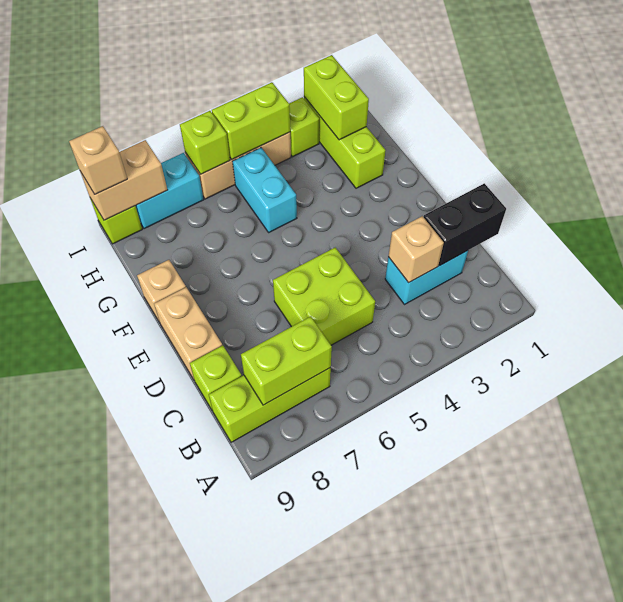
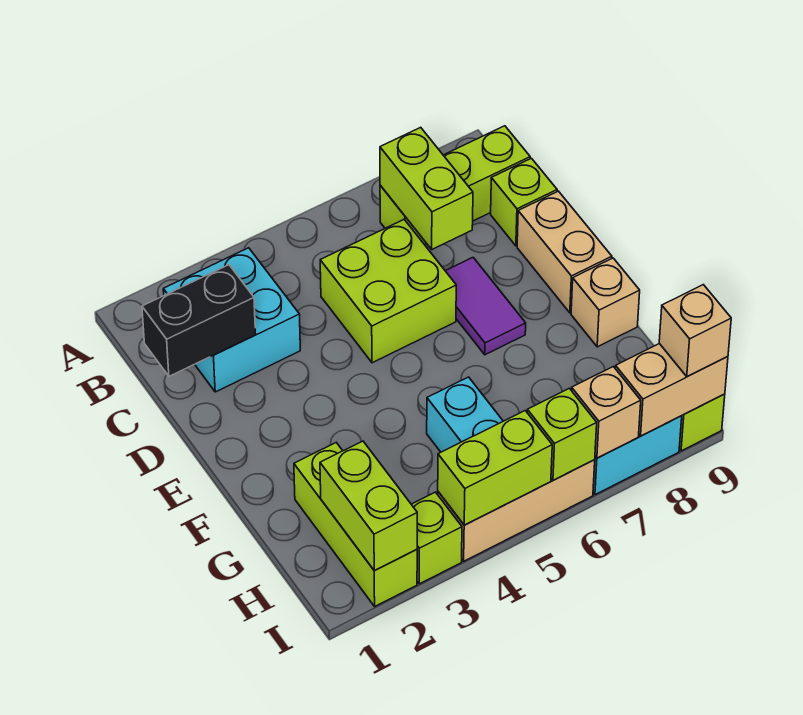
lime brick B7:B8 level 2 -> lime brick B7:C7 level 2
cyan brick C2:C3 level 1 -> cyan brick B2:C3 level 1
tan brick C3 level 2 -> tan brick I7 level 2
none -> purple tile D7:E7 level 1

